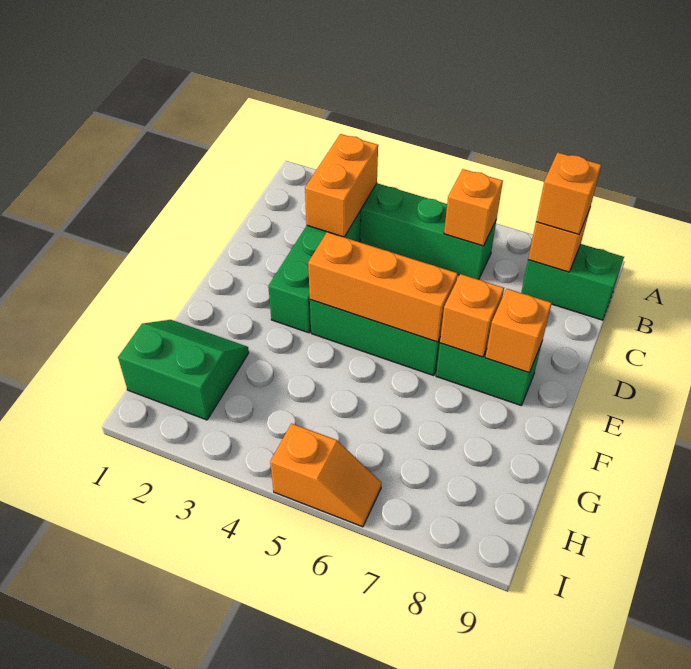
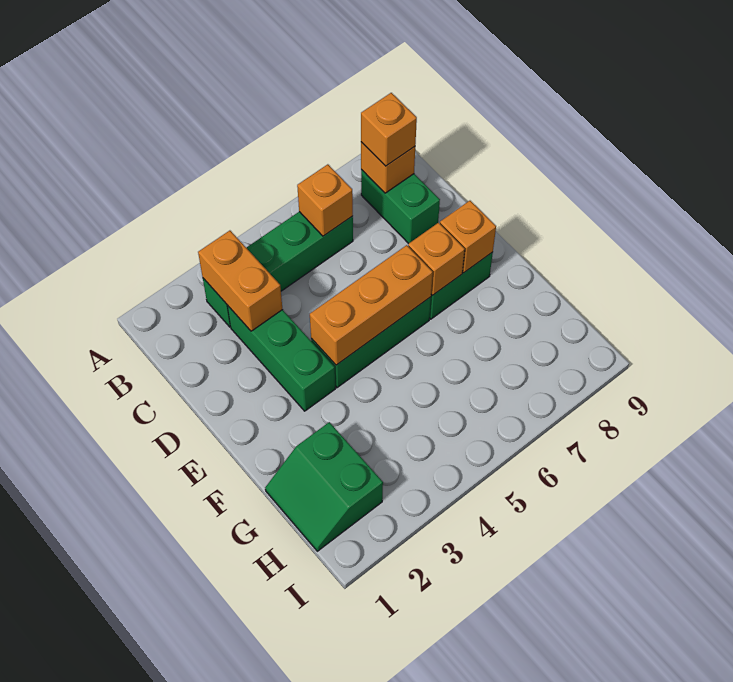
green brick B8:B9 level 1 -> green brick B8:C8 level 1
green slope G1:H2 level 1 top H -> green slope G1:H2 level 1 top 2
orange slope I5:I6 level 1 top 5 -> none

